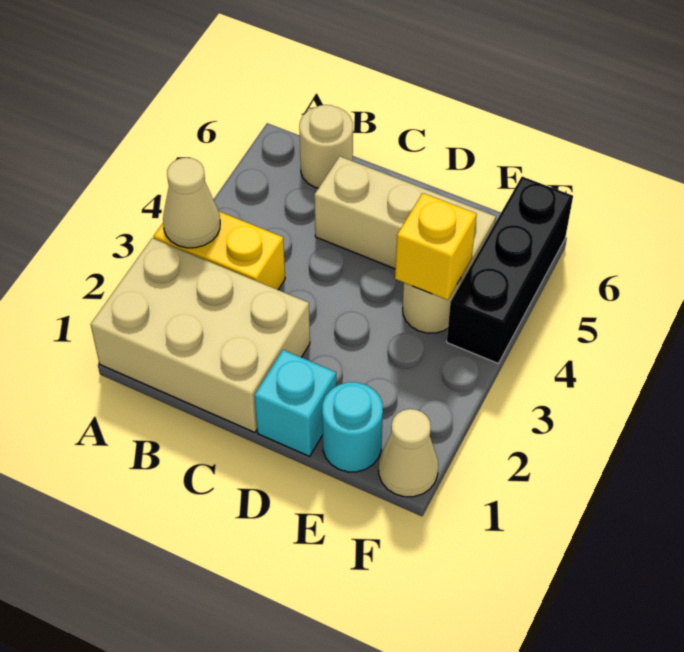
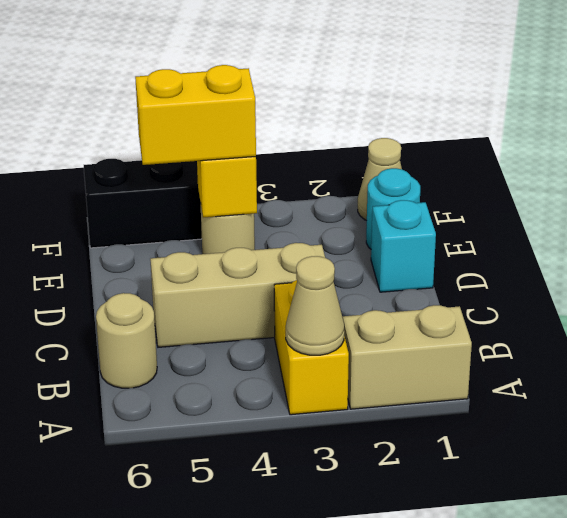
tan brick A1:C2 level 1 -> tan brick A1:A2 level 1
tan brick C5:E5 level 1 -> tan brick C3:C5 level 1
none -> yellow brick E4:E5 level 3

